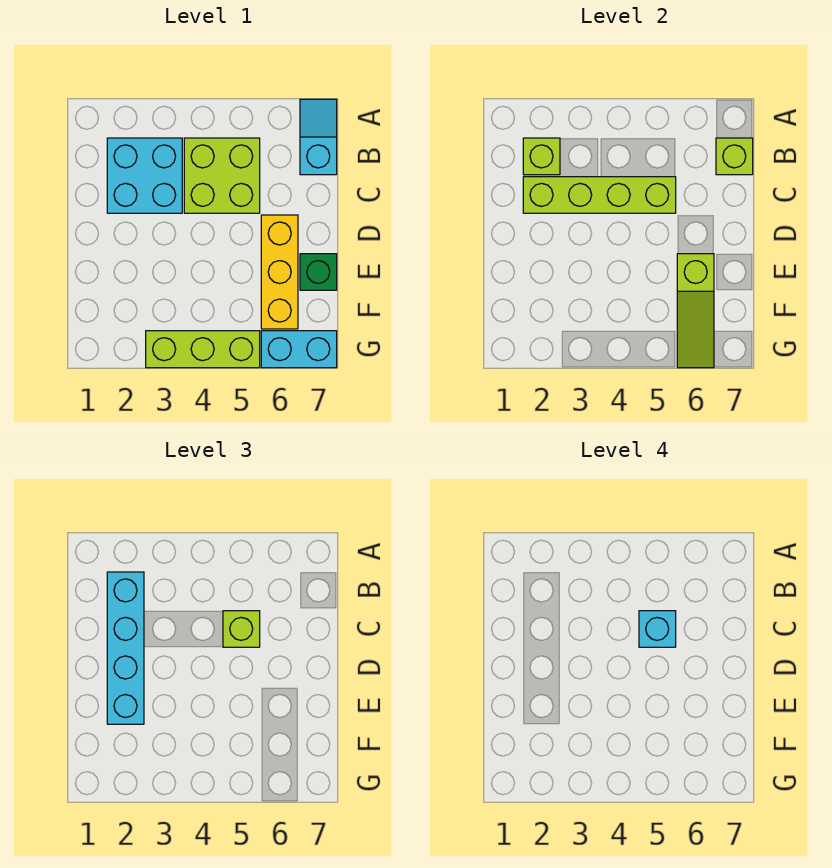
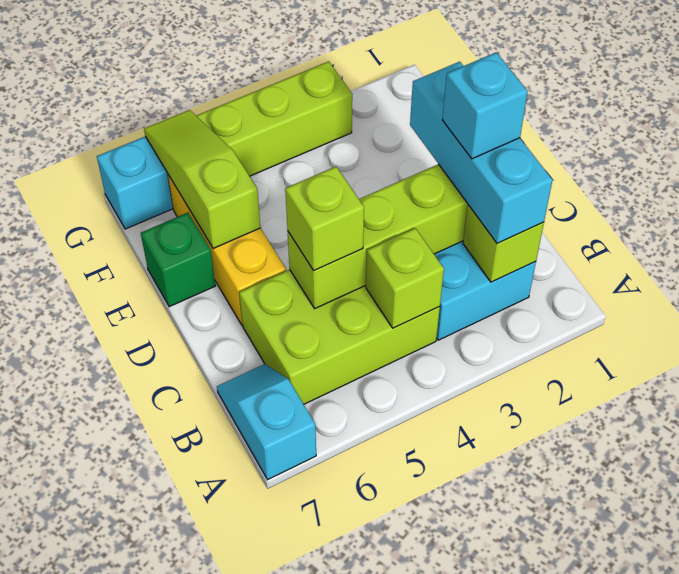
cyan slope A7:B7 level 1 top B -> cyan slope A7:B7 level 1 top A
cyan brick B2:E2 level 3 -> cyan brick B2:D2 level 3
lime brick B4:C5 level 1 -> lime brick B4:C6 level 1
lime brick B7 level 2 -> lime brick B4 level 2
cyan brick C5 level 4 -> cyan brick C2 level 4

